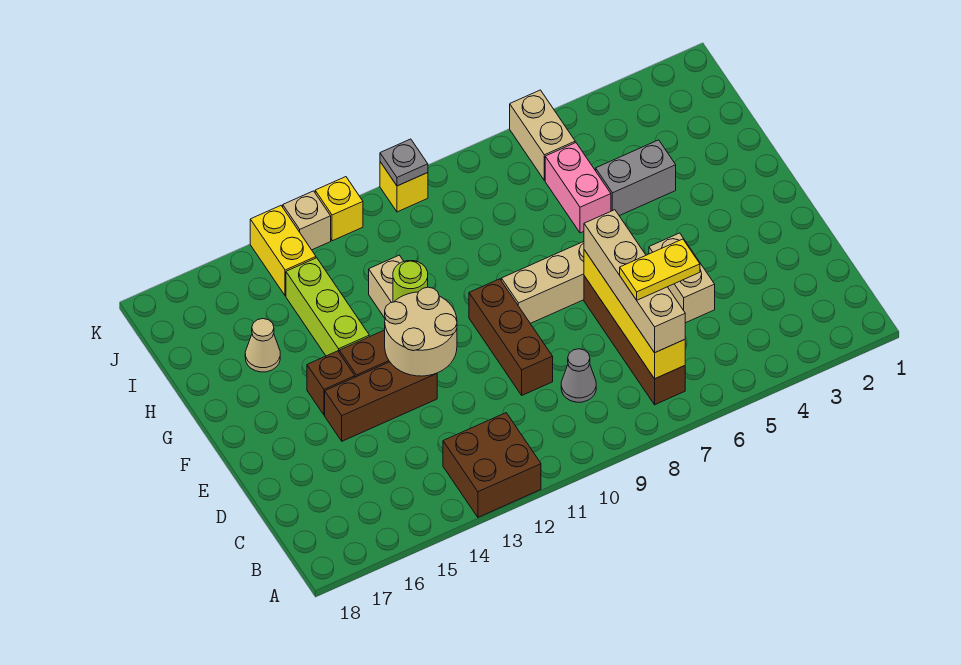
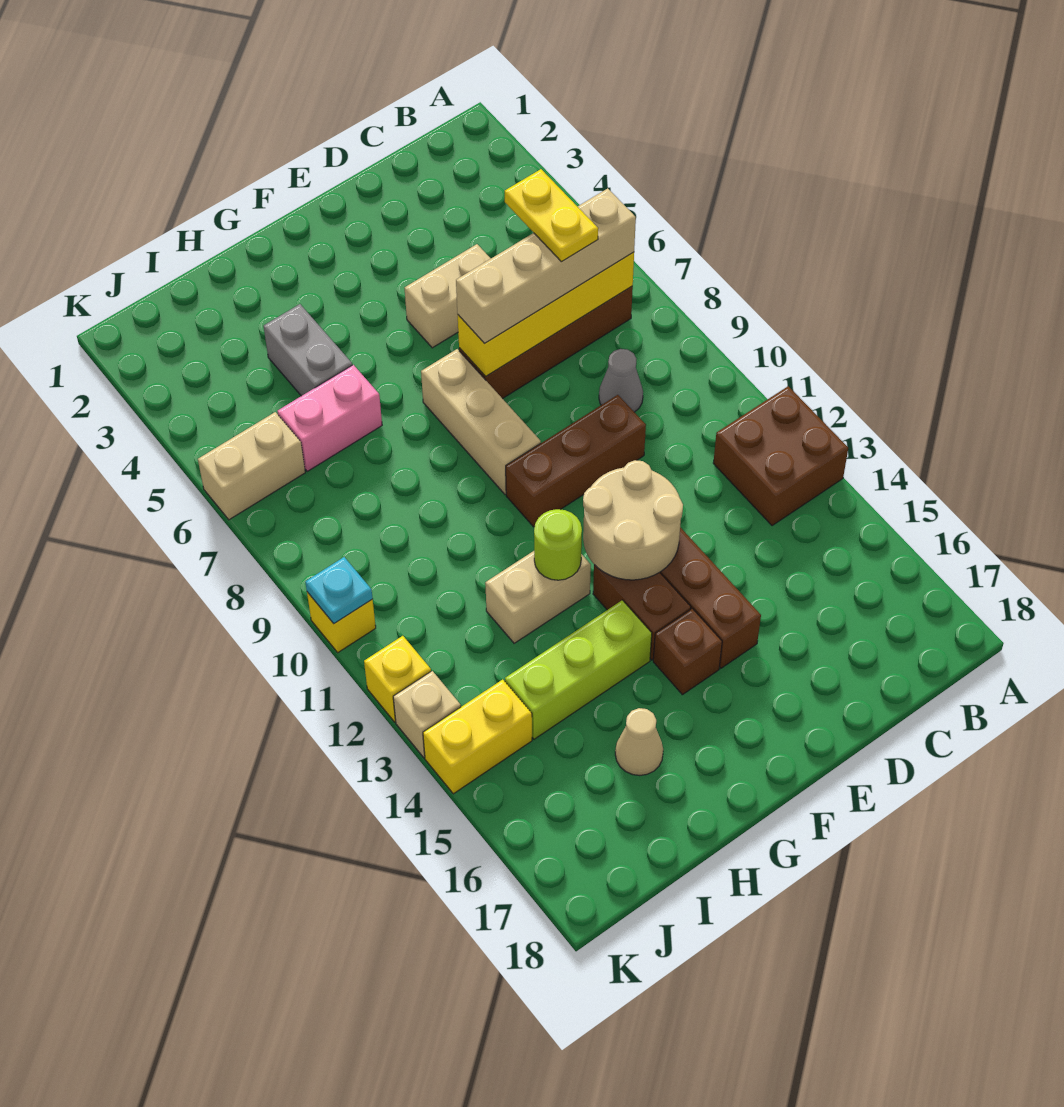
grey plate K10 level 2 -> cyan plate K10 level 2

